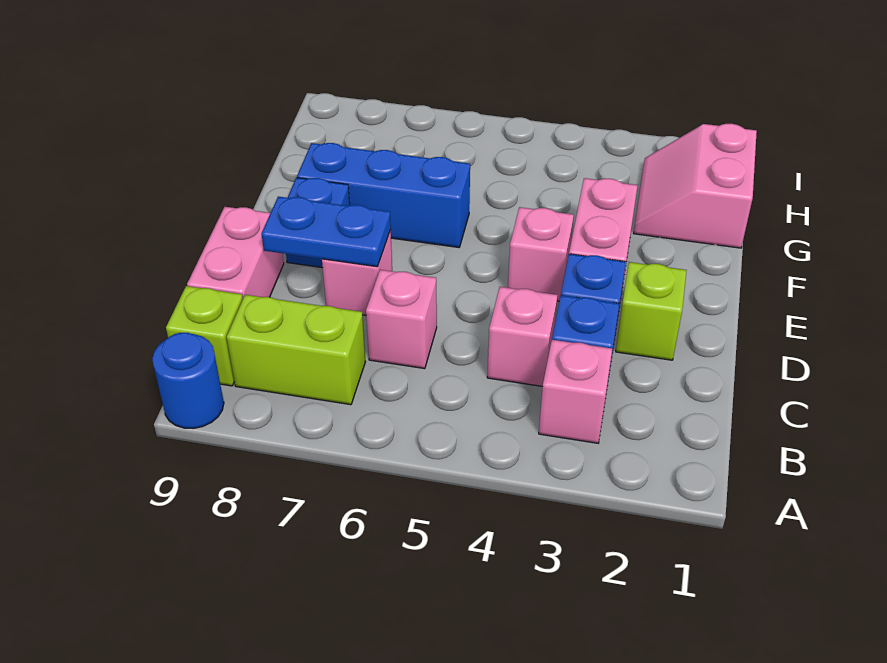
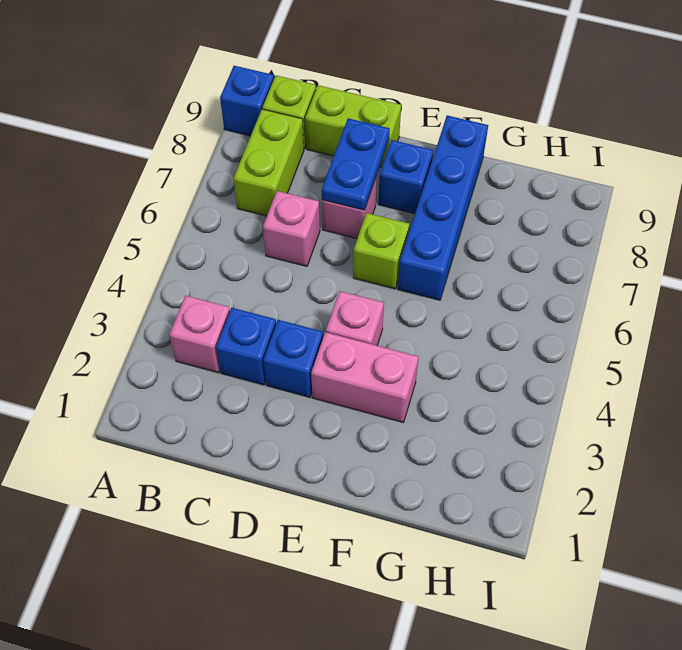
blue round brick A9 level 1 -> blue brick A9 level 1
pink brick C4 level 1 -> none
pink brick C9:D9 level 1 -> lime brick C9:D9 level 1
lime brick D2 level 1 -> lime brick E6 level 1
blue brick F6:F8 level 1 -> blue brick F6:F9 level 1
pink slope G1:H2 level 1 top 1 -> none

